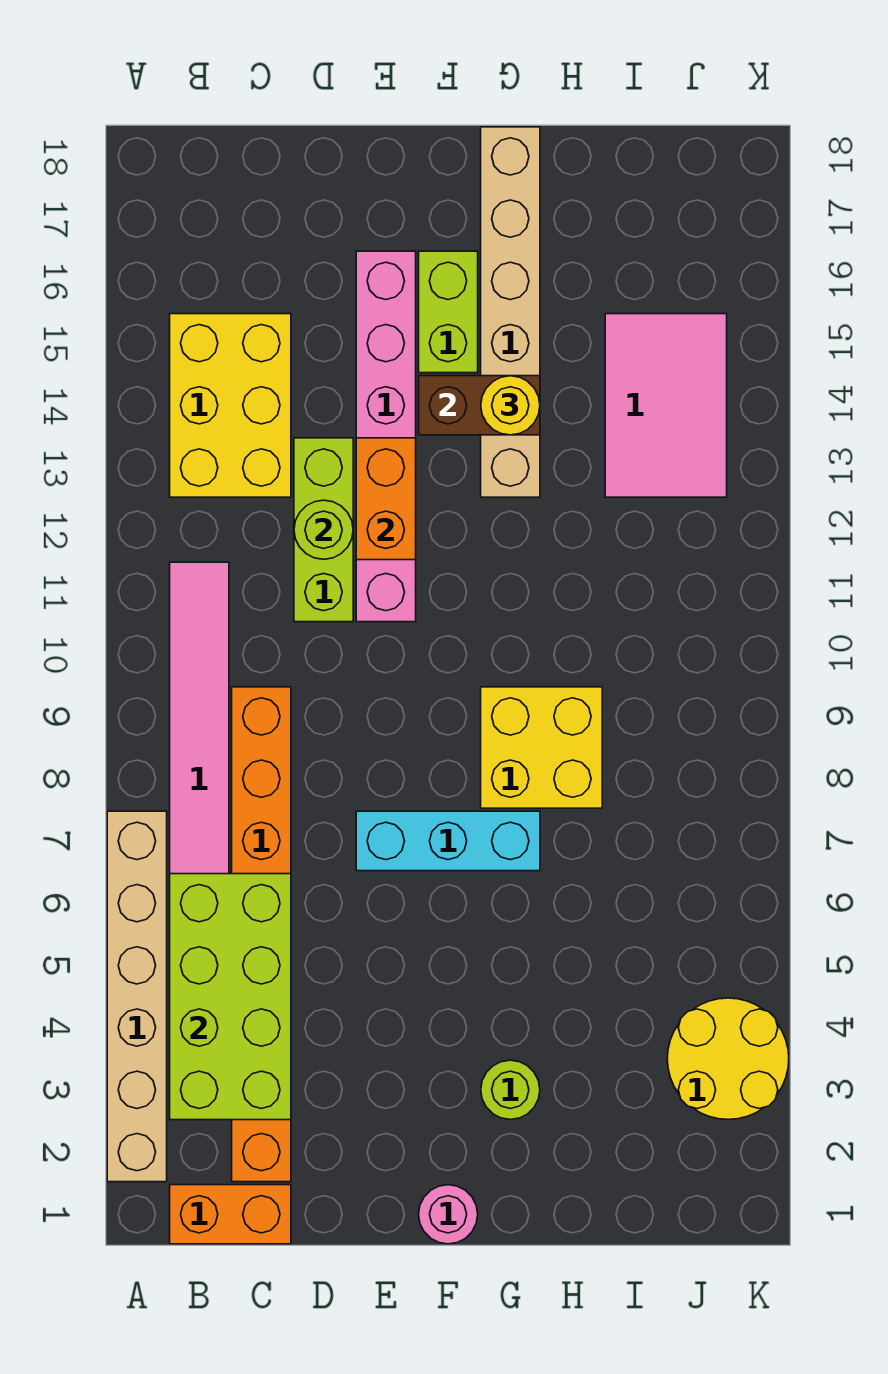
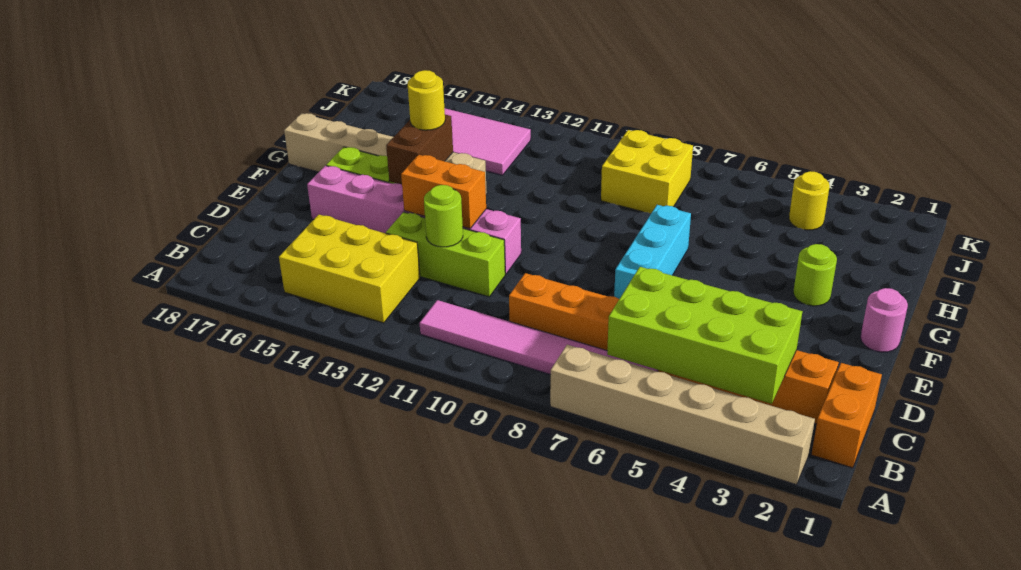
yellow brick G8:H9 level 1 -> yellow brick I8:J9 level 1
yellow round brick J3:K4 level 1 -> yellow round brick J4 level 1

